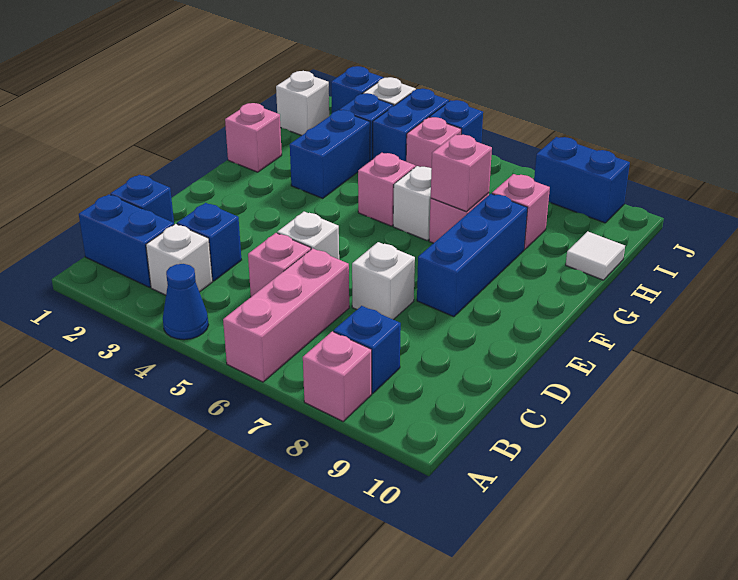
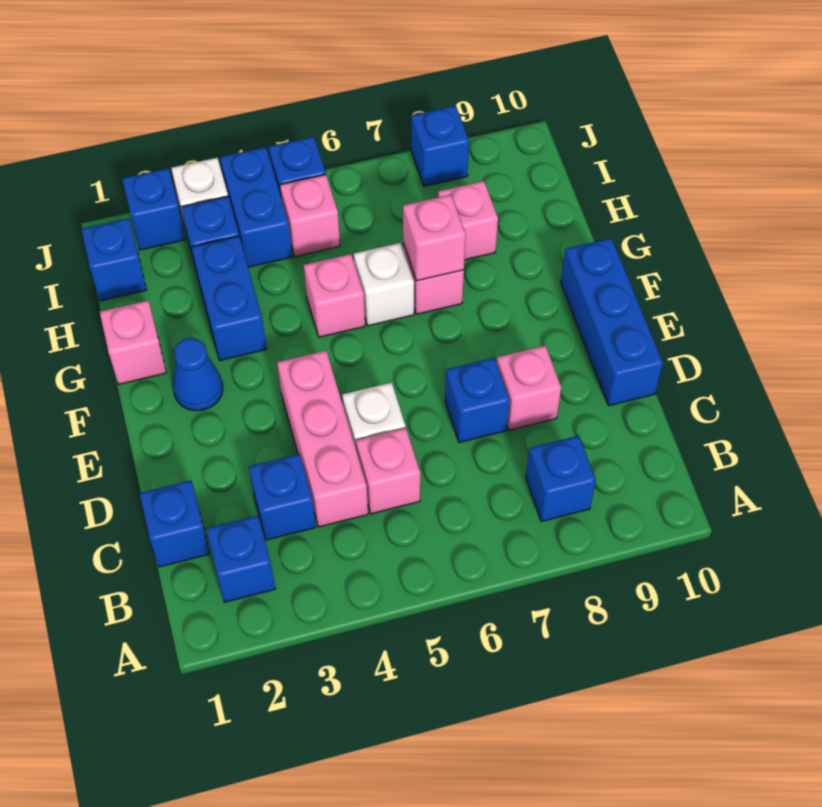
blue cone A4 level 1 -> blue cone F2 level 1
pink brick A6:C6 level 1 -> pink brick C4:E4 level 1
pink brick A8 level 1 -> pink brick D8 level 1
blue brick B1:B2 level 1 -> blue brick B2 level 1
white brick B3 level 1 -> none
white brick D7 level 1 -> blue brick D7 level 1
blue brick E8:G8 level 1 -> blue brick D10:F10 level 1
white tile H10 level 1 -> none
white brick I1 level 1 -> blue brick I1 level 1
blue brick J8:J9 level 1 -> blue brick J8 level 1

